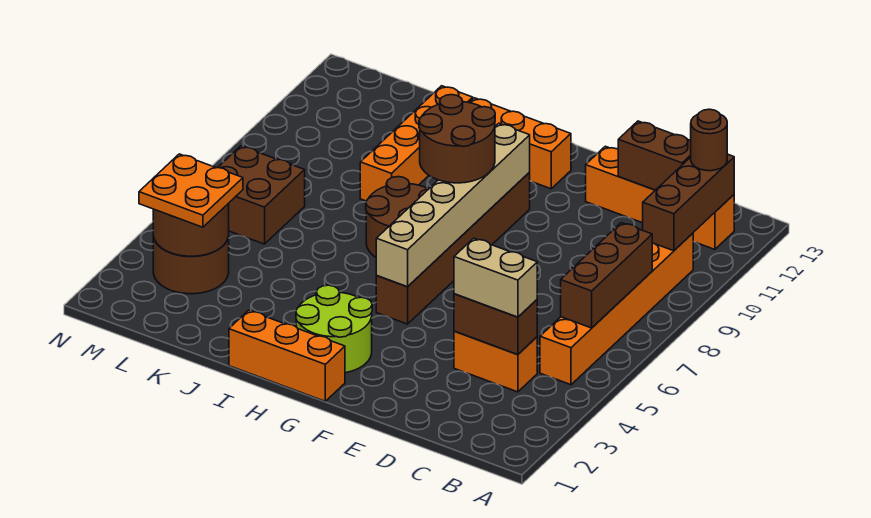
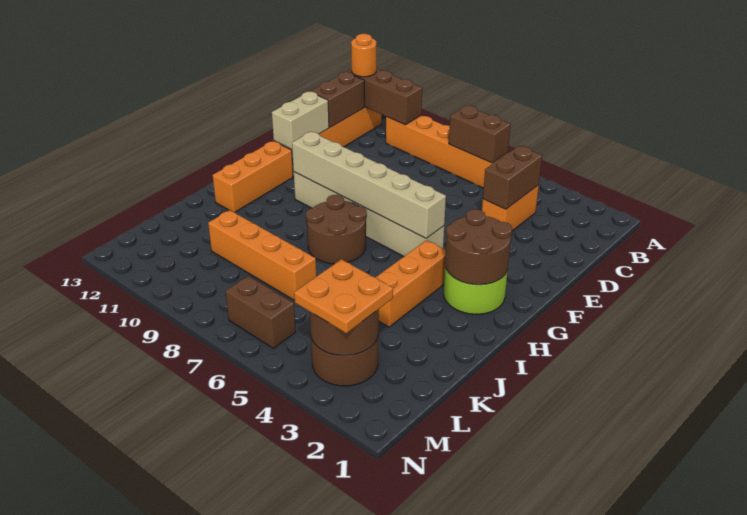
brown brick B6:B8 level 2 -> brown brick B6:B7 level 2
brown round brick B12 level 3 -> orange round brick B12 level 3
tan brick C4:D4 level 3 -> tan brick E12:F12 level 2
orange brick G1:I1 level 1 -> orange brick H4:J4 level 1
brown brick G5:G10 level 1 -> tan brick G5:G10 level 1
brown round brick G8:H9 level 3 -> brown round brick G2:H3 level 2
orange brick J9:J12 level 1 -> orange brick K7:K10 level 1
brown brick L6:M7 level 1 -> brown brick M6:M7 level 1

